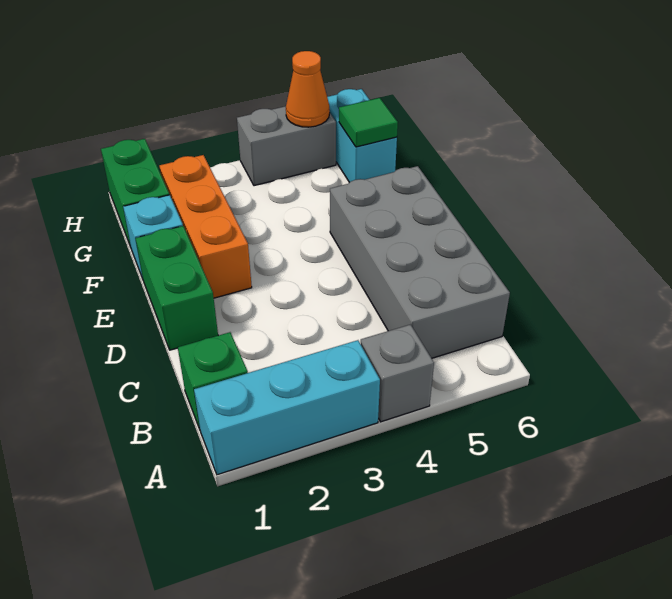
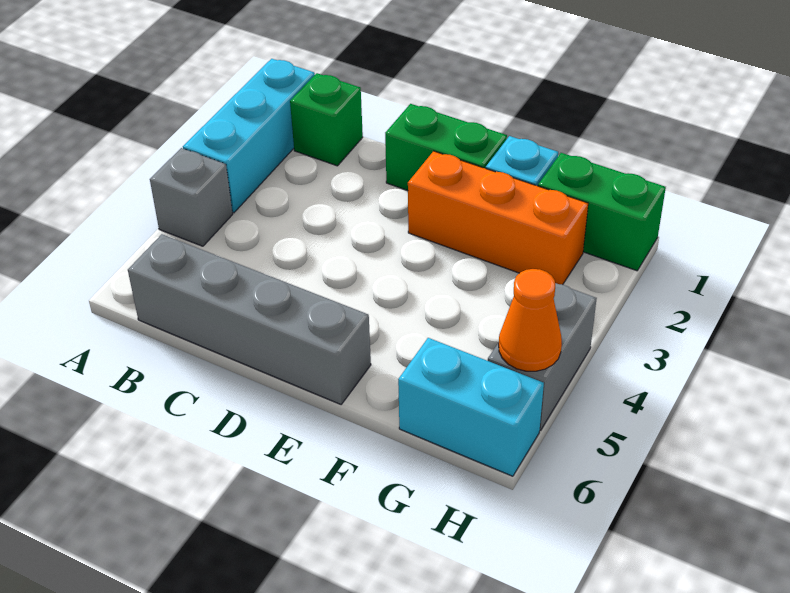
grey brick B5:E6 level 1 -> grey brick B6:E6 level 1
green tile G6 level 2 -> none

